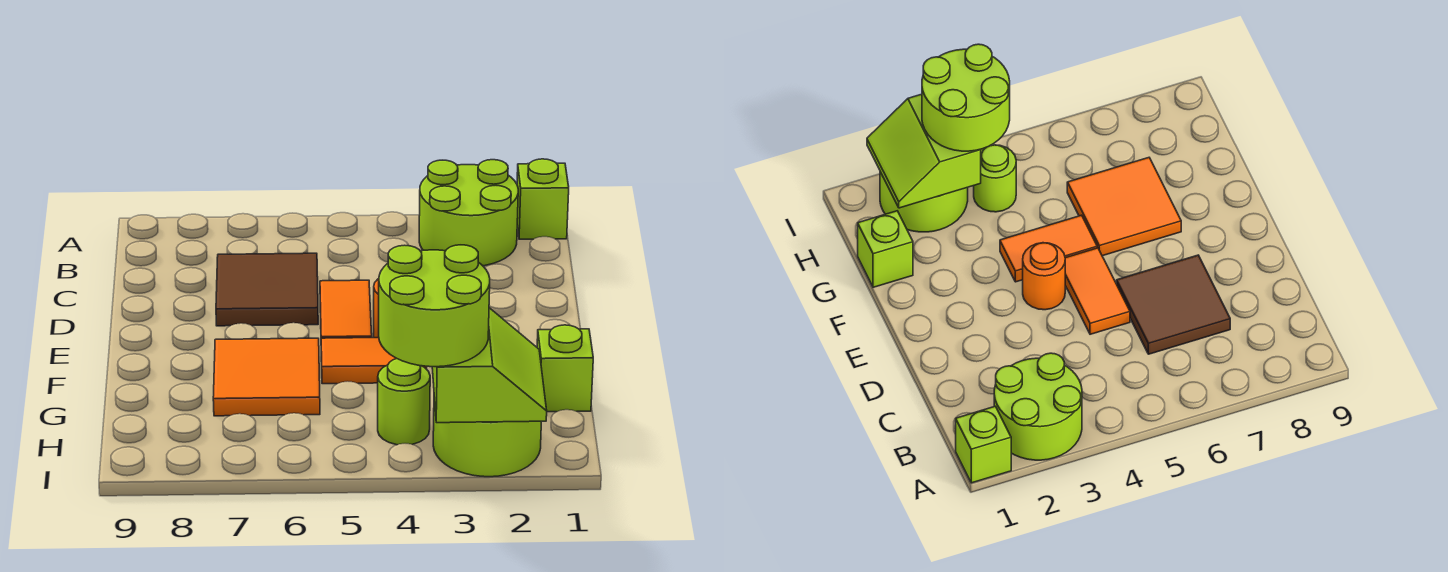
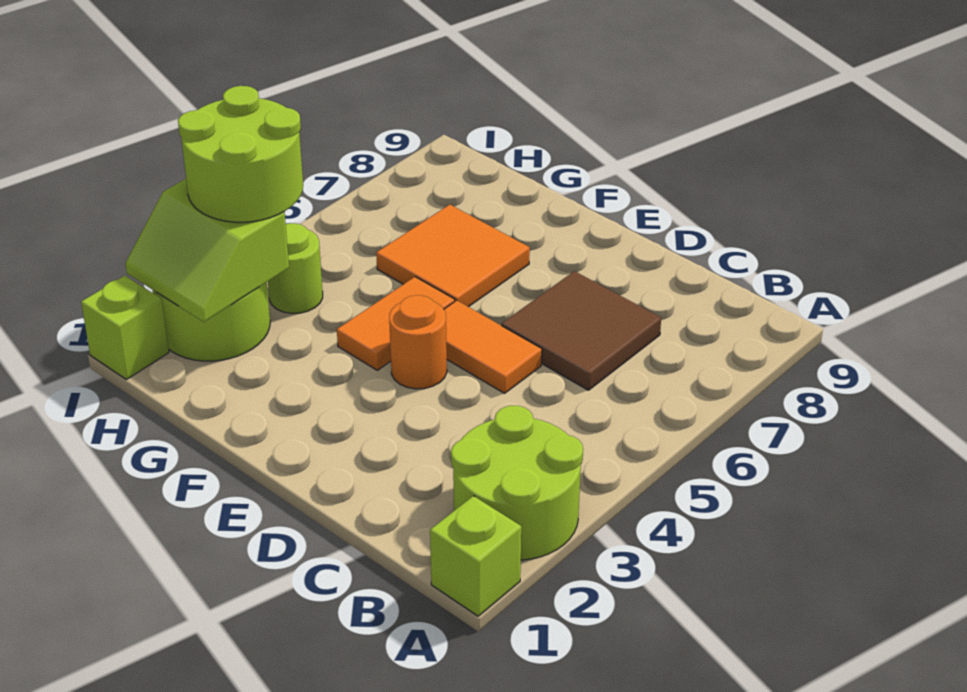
lime brick G1 level 1 -> lime brick I1 level 1

